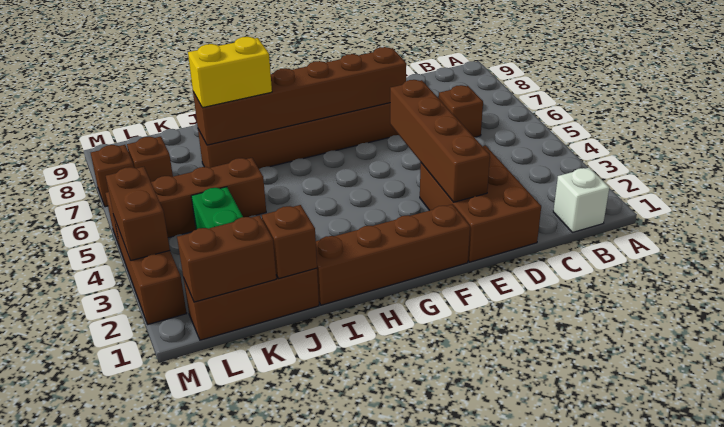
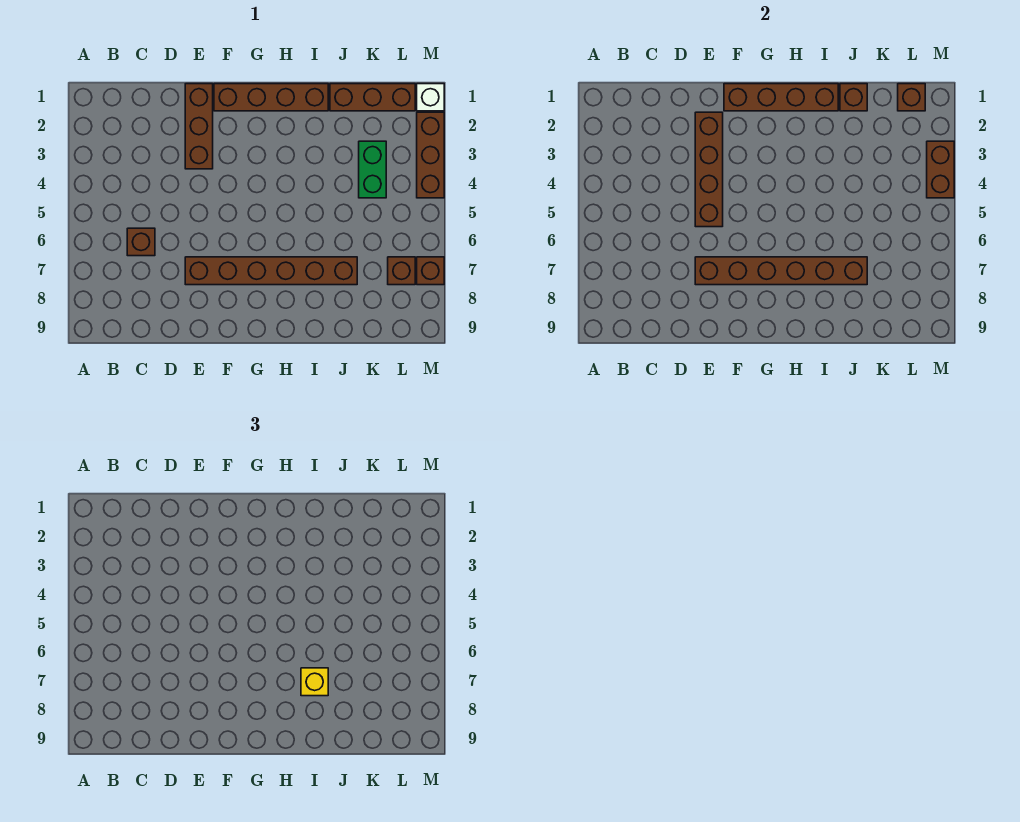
white brick B1 level 1 -> white brick M1 level 1
brown brick D1:E3 level 1 -> brown brick E1:E3 level 1
yellow brick I7:J7 level 3 -> yellow brick I7 level 3
brown brick J5:M5 level 1 -> brown brick F1:I1 level 2
brown brick K1:L1 level 2 -> brown brick L1 level 2

